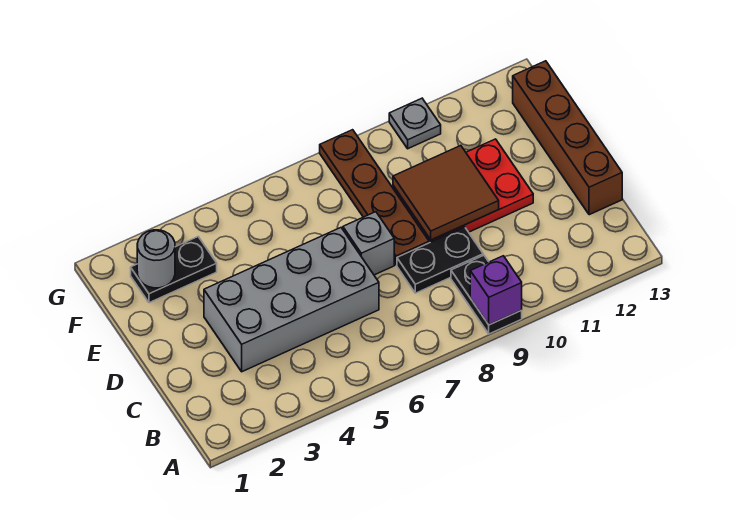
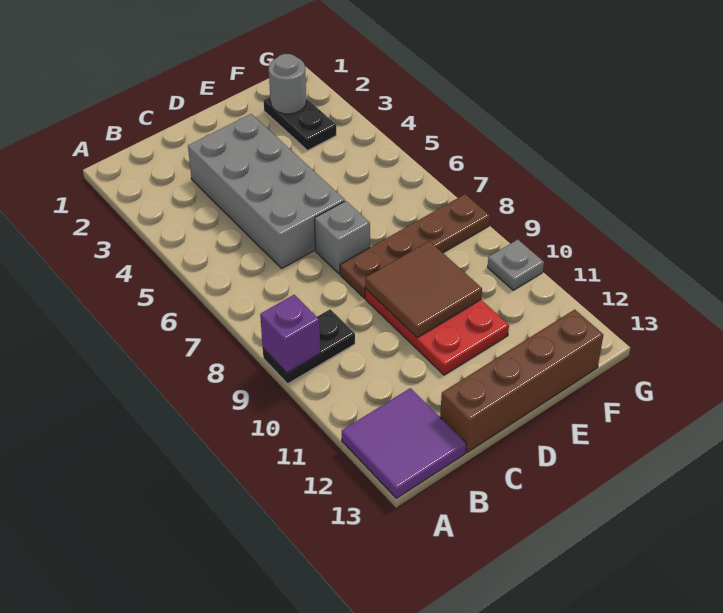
none -> purple tile A12:B13 level 1
black plate C8:C9 level 1 -> none

